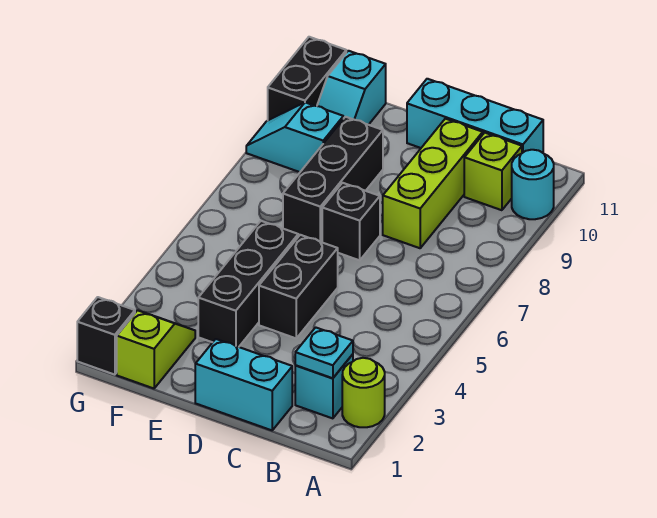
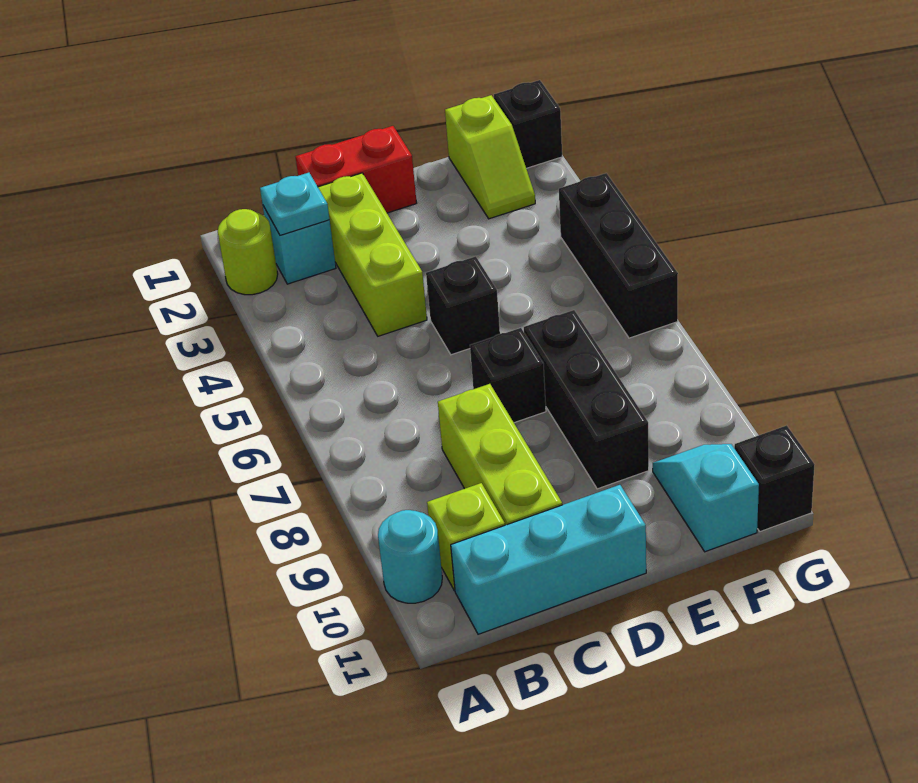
cyan brick C1:D1 level 1 -> red brick C1:D1 level 1
none -> lime brick C2:C4 level 1
black brick D4:D5 level 1 -> black brick D5 level 1
black brick E3:E5 level 1 -> black brick G4:G6 level 1
cyan slope F9:G9 level 1 top F -> none
black brick G10:G11 level 1 -> black brick G11 level 1

